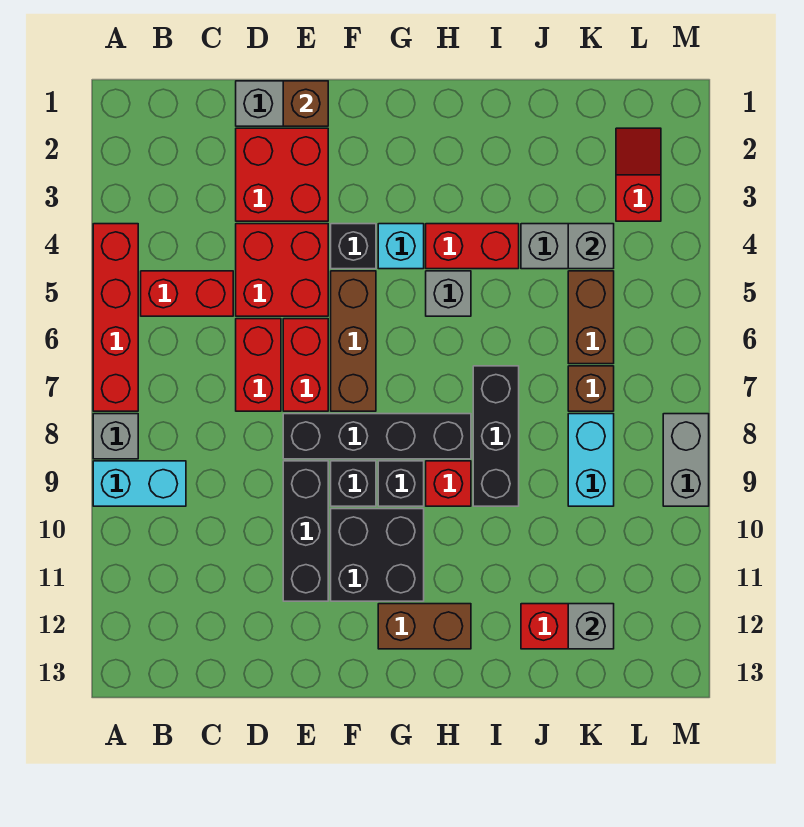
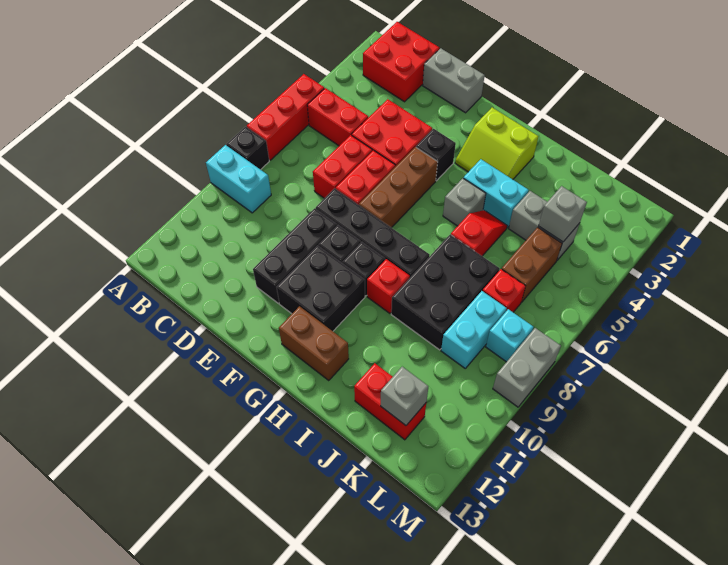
red brick A4:A7 level 1 -> red brick A5:A7 level 1
grey brick A8 level 1 -> black brick A8 level 1
red brick D2:E3 level 1 -> red brick B1:C2 level 1
brown brick E1 level 2 -> none
none -> lime slope G2:H3 level 1 top 2
cyan brick G4 level 1 -> cyan brick L8 level 1
red brick H4:I4 level 1 -> cyan brick H4:I4 level 1
black brick I7:I9 level 1 -> black brick I7:J9 level 1
brown brick K7 level 1 -> red brick K7 level 1
red slope L2:L3 level 1 top 3 -> red slope I5:I6 level 1 top 6

